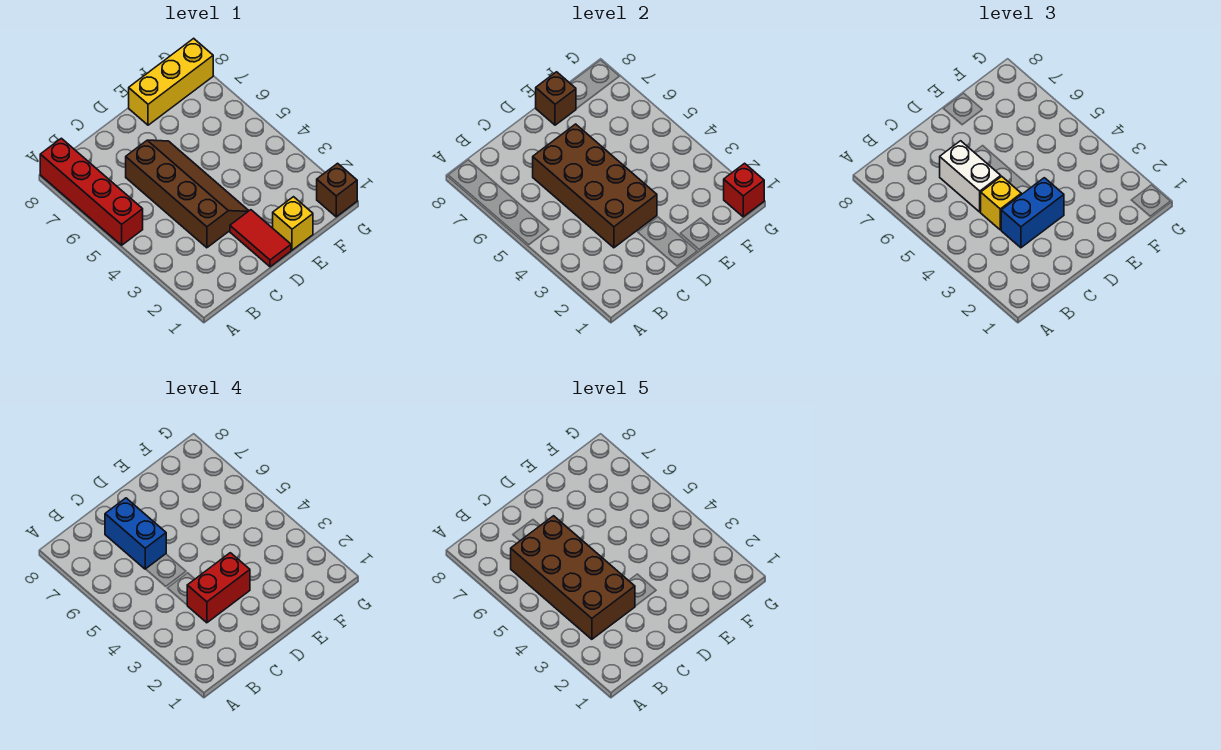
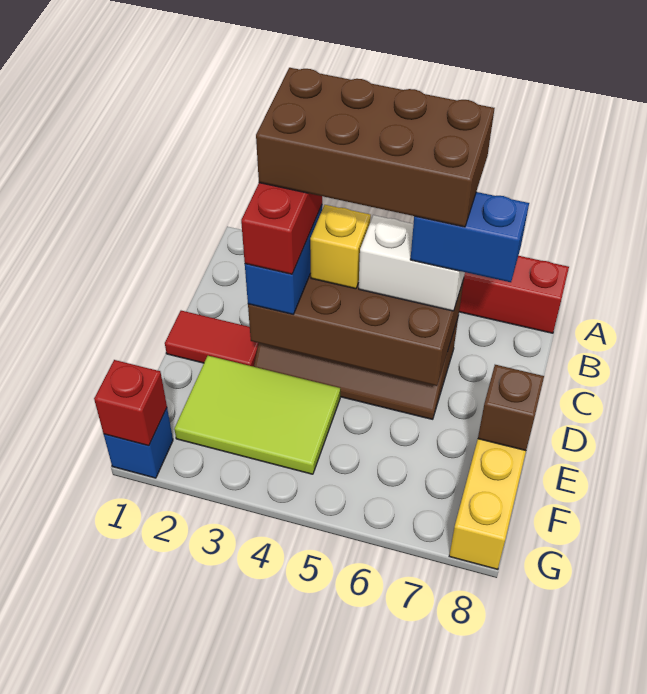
yellow brick E1 level 1 -> none
none -> lime tile E2:F4 level 1
brown brick G1 level 1 -> blue brick G1 level 1

